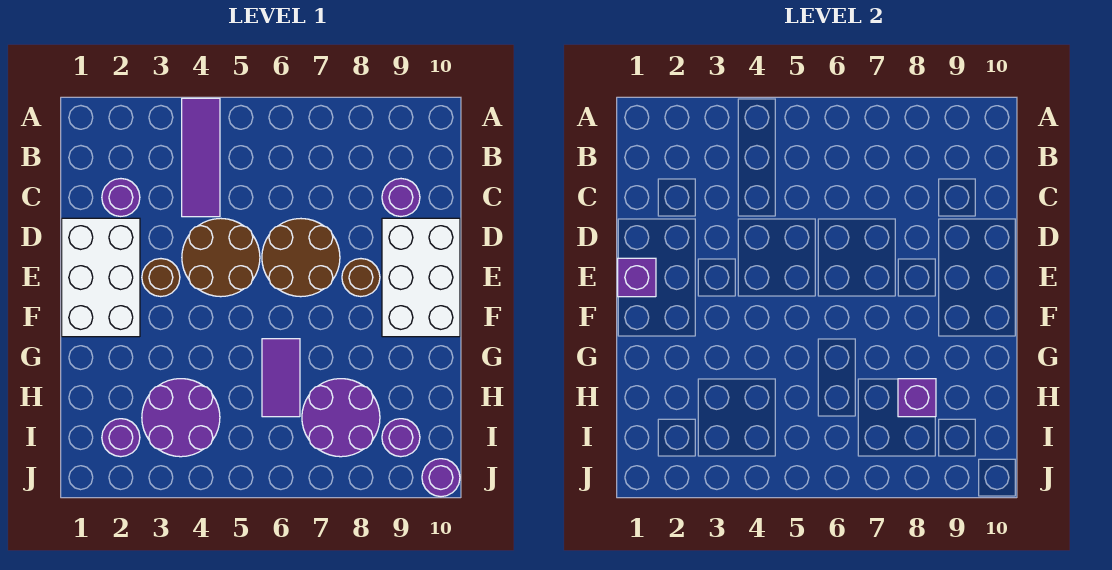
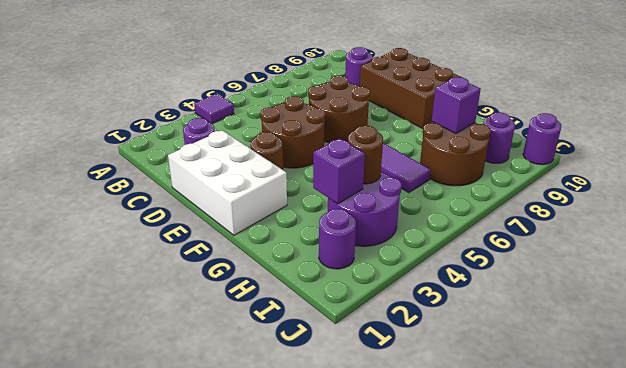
purple tile A4:C4 level 1 -> purple tile A4 level 1
white brick D9:F10 level 1 -> brown brick D9:F10 level 1
purple brick E1 level 2 -> purple brick H3 level 2
brown round brick E8 level 1 -> brown round brick H4 level 2
purple round brick H7:I8 level 1 -> brown round brick H7:I8 level 1

